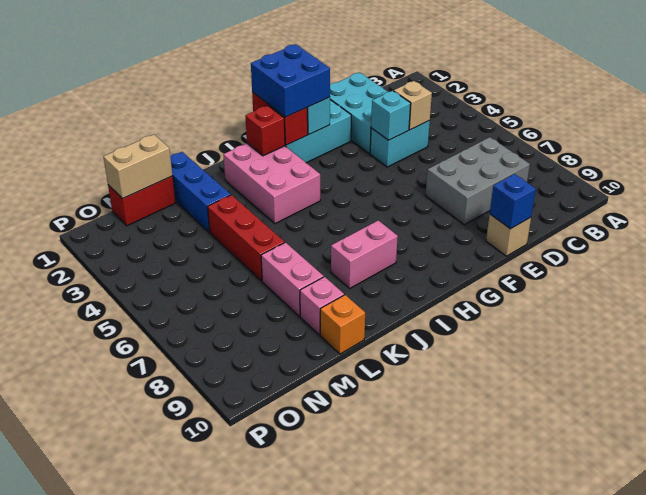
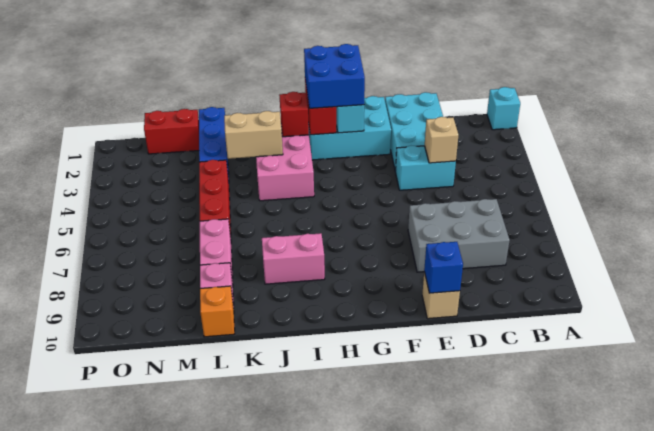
cyan brick E4 level 2 -> cyan brick A1 level 1
tan brick M1:N1 level 2 -> tan brick J3:K3 level 2

